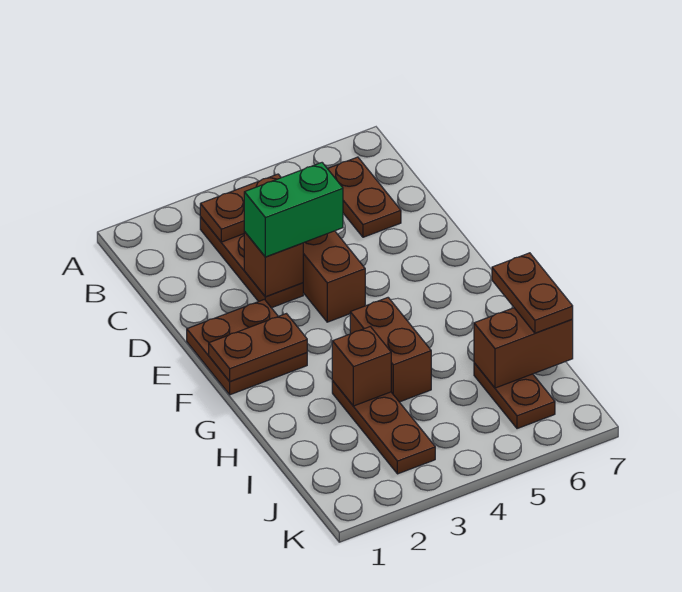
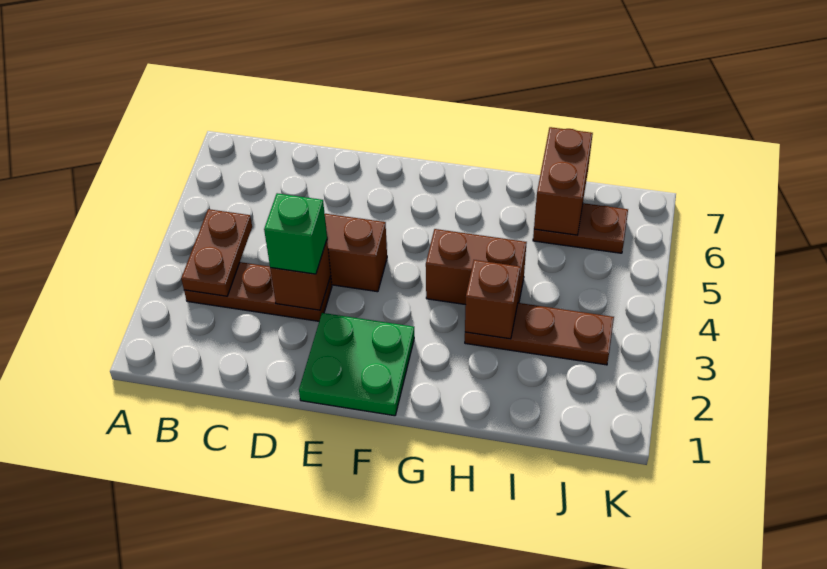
brown plate B6:C6 level 1 -> none
green brick D3:D4 level 3 -> green brick D3 level 3
brown plate E1:F2 level 1 -> green plate E1:F2 level 1
brown plate F1:F2 level 2 -> none
brown plate H7:I7 level 3 -> none

